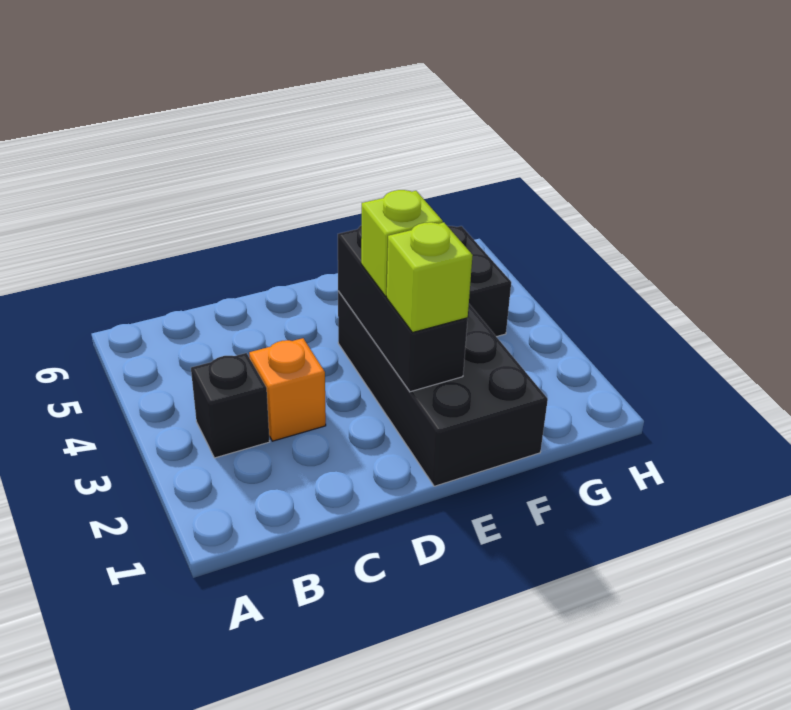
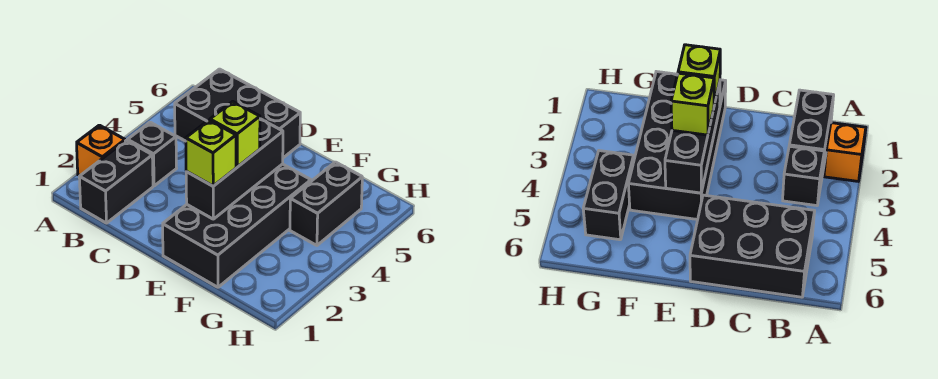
none -> black brick B1:B2 level 1
none -> black brick B5:D6 level 1
orange brick C3 level 1 -> orange brick A2 level 1

